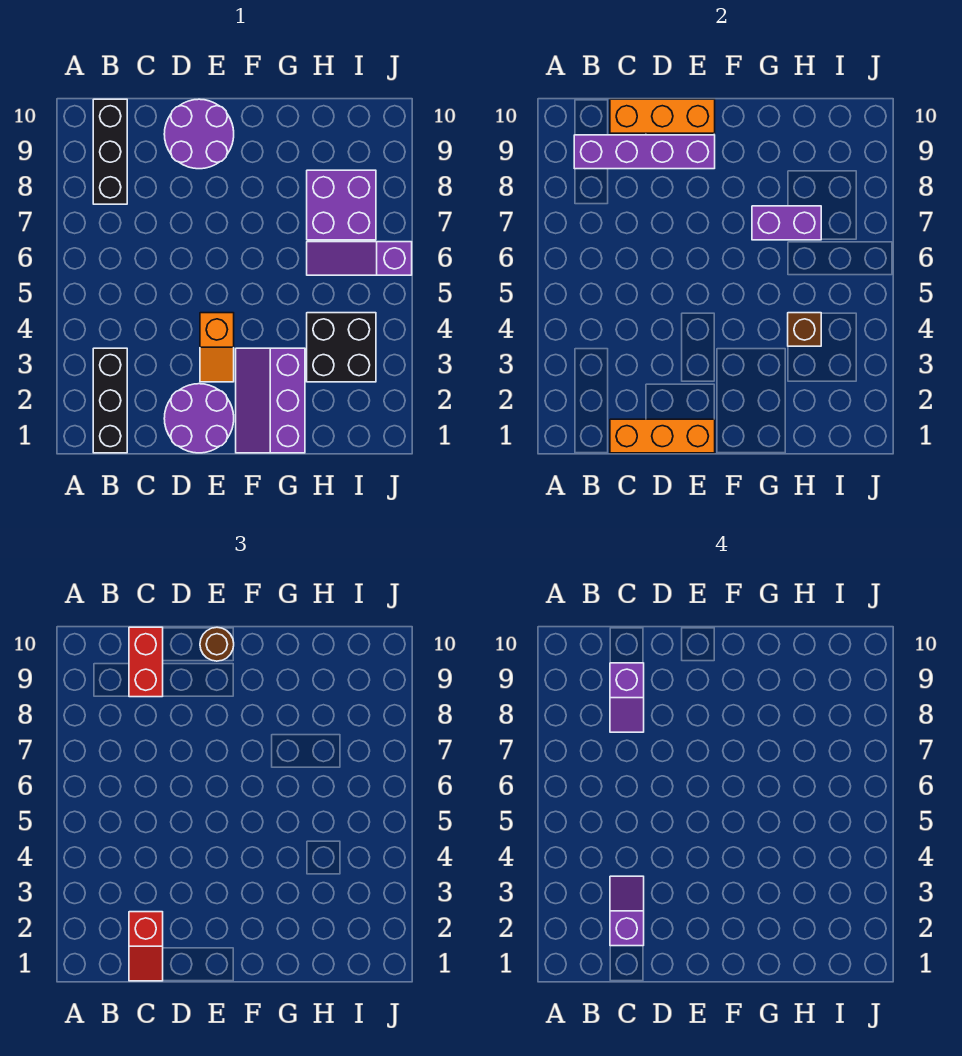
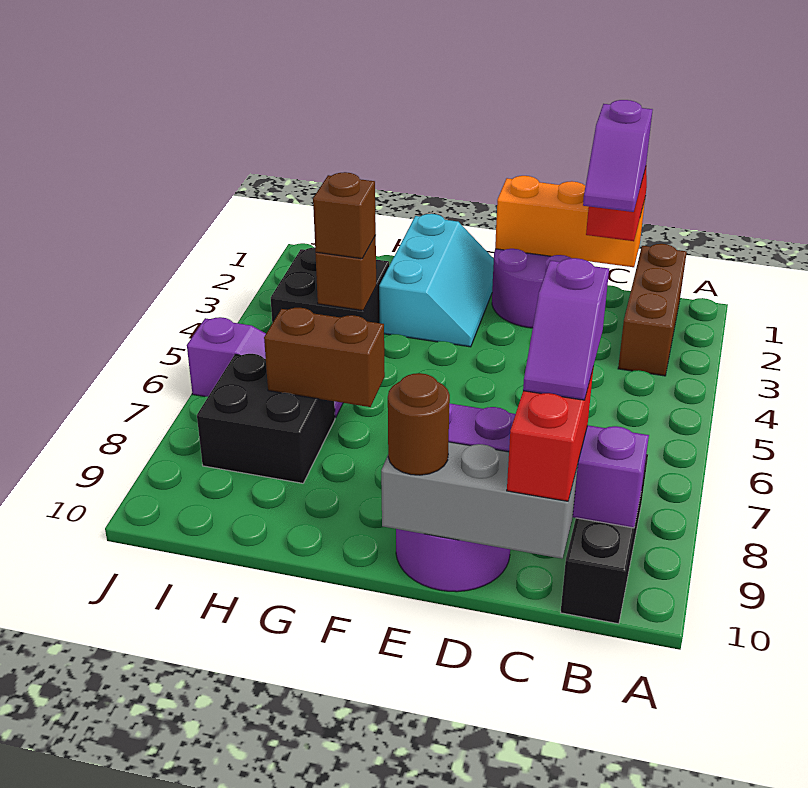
black brick B1:B3 level 1 -> brown brick B1:B3 level 1
purple slope C8:C9 level 4 top 9 -> purple slope C8:C9 level 4 top 8
orange brick C10:E10 level 2 -> grey brick C10:E10 level 2
orange slope E3:E4 level 1 top 4 -> none
purple slope F1:G3 level 1 top G -> cyan slope F1:G3 level 1 top G
purple brick G7:H7 level 2 -> brown brick G7:H7 level 2
none -> brown brick H4 level 3
purple brick H7:I8 level 1 -> black brick H7:I8 level 1

